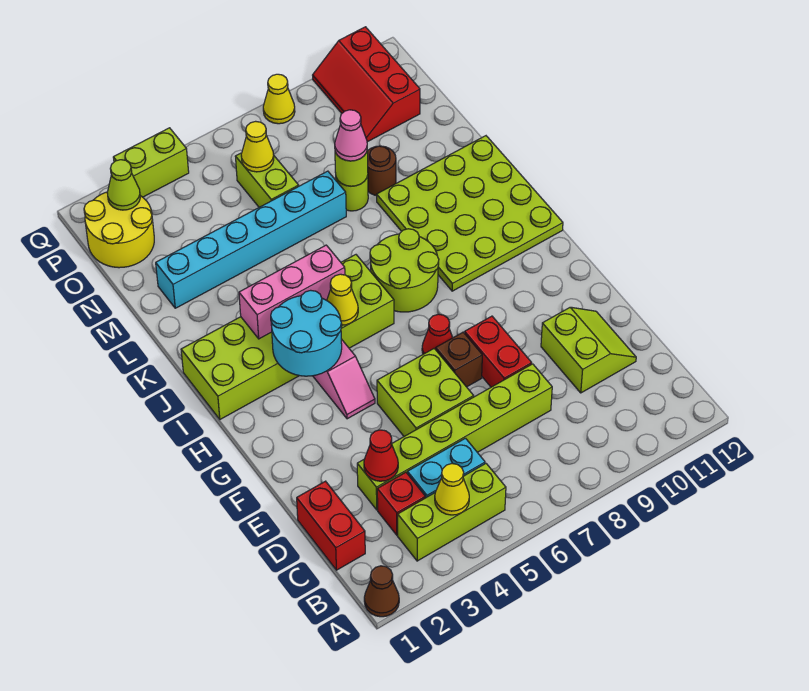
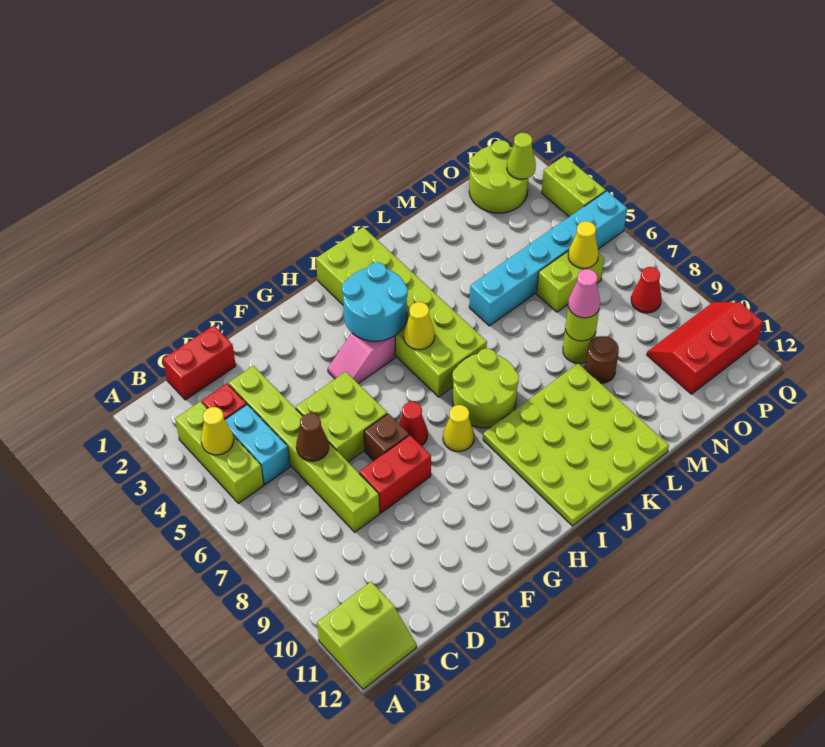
brown cone A1 level 1 -> brown cone D6 level 2
red cone D3 level 2 -> red cone P8 level 1
lime slope D10:E11 level 1 top 10 -> lime slope A11:B12 level 1 top 11
pink brick J3:J5 level 2 -> none
cyan brick M2:M7 level 1 -> cyan brick L5:Q5 level 1
yellow round brick O1:P2 level 1 -> lime round brick O1:P2 level 1
yellow cone Q8 level 1 -> yellow cone H8 level 1

